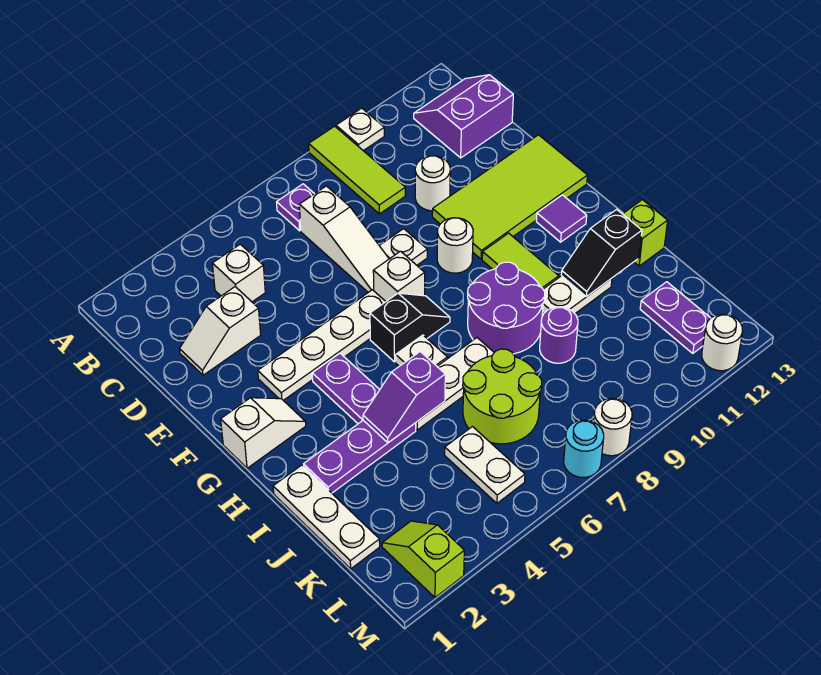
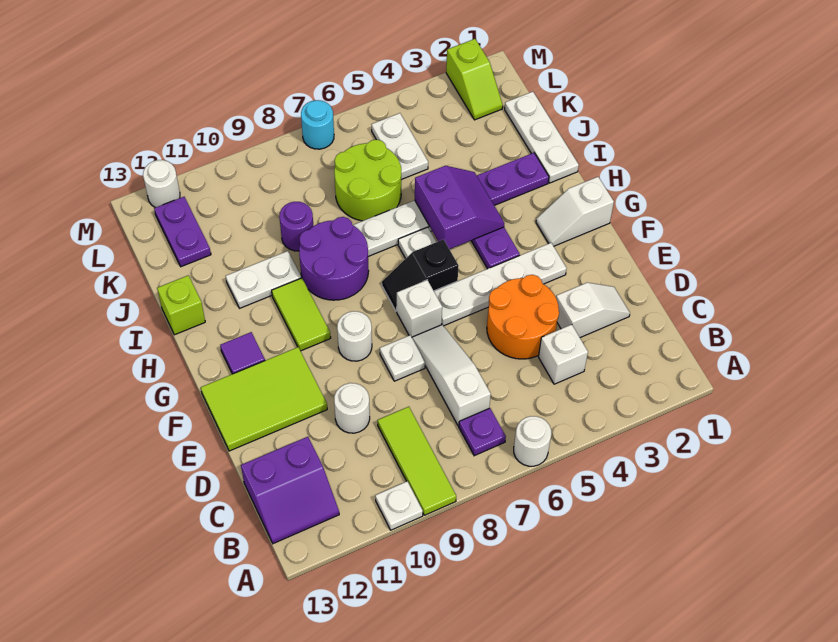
none -> orange round brick D4:E5 level 1
lime tile E10:F13 level 1 -> lime tile E11:F13 level 1
purple slope I4:I5 level 2 top 5 -> purple slope H4:I5 level 2 top 5
black slope I11:I12 level 2 top 12 -> none
white round brick M8 level 1 -> white round brick A6 level 1

